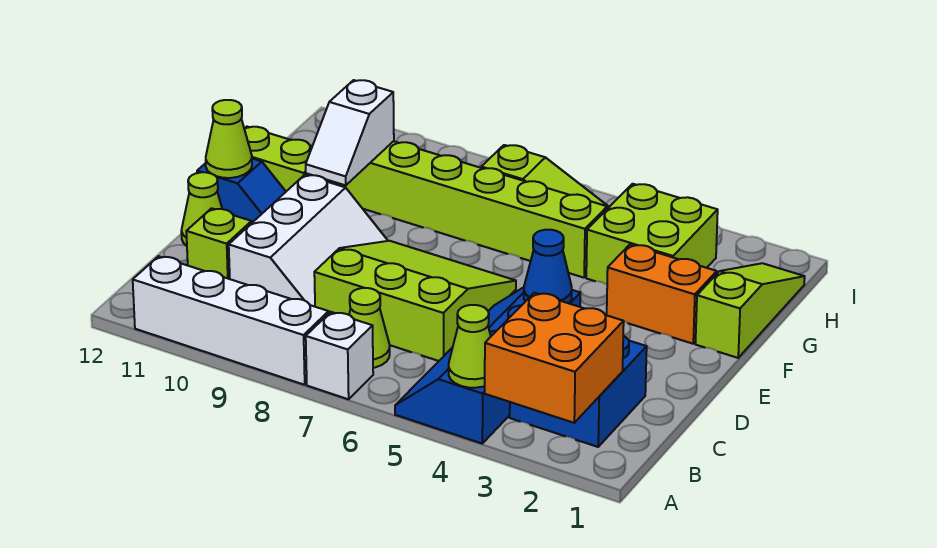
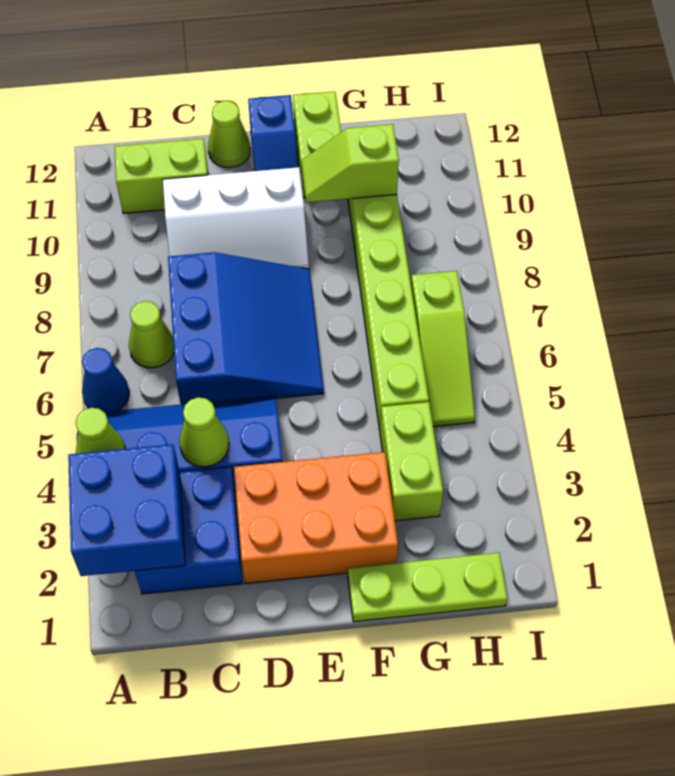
orange brick A2:B3 level 2 -> blue brick A2:B3 level 2
white brick A7 level 1 -> none
white brick A8:A11 level 1 -> none
lime slope C6:E8 level 1 top C -> blue slope C6:E8 level 1 top C
lime brick C11 level 1 -> lime brick B11:C11 level 1
blue cone D4 level 2 -> blue cone A6 level 1
lime cone E12 level 2 -> lime cone C4 level 2
lime slope F1:H1 level 1 top F -> lime plate F1:H1 level 1
orange brick F2:F3 level 1 -> orange brick D2:F3 level 1
white slope F10:G10 level 2 top G -> lime slope F10:G10 level 2 top G
lime brick G3:H4 level 1 -> lime brick G3:G4 level 1

